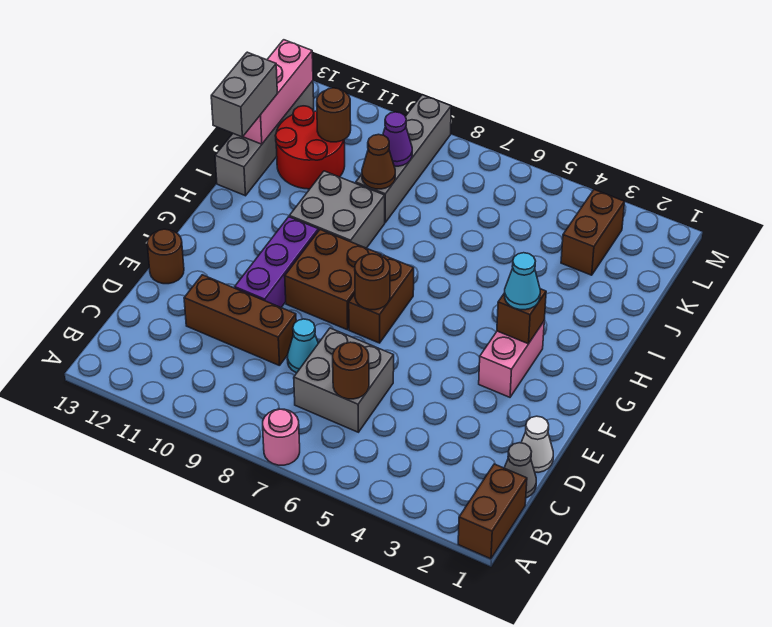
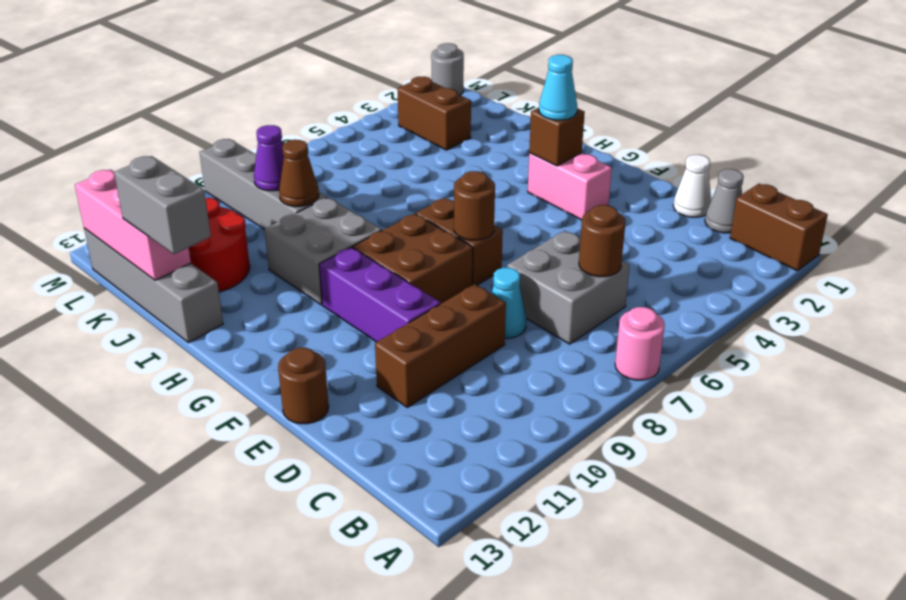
brown round brick K11 level 2 -> none
none -> grey round brick M1 level 1

